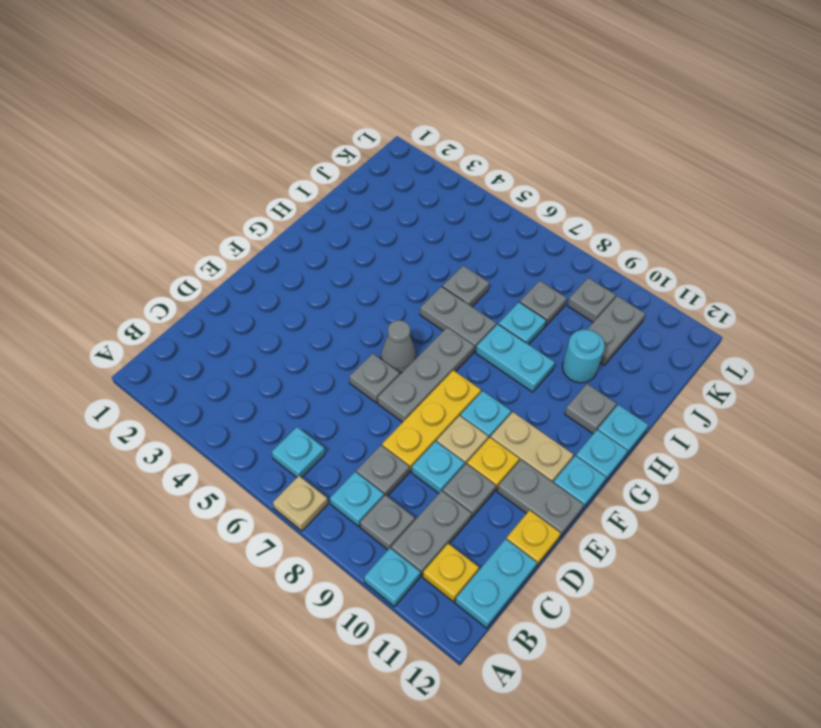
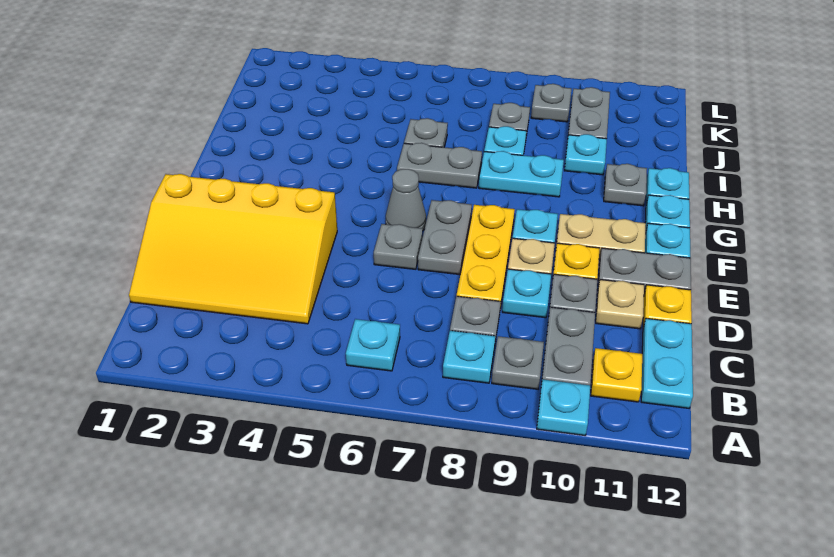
tan plate A7 level 1 -> tan plate D11 level 1
none -> yellow slope C1:E4 level 1 top E
grey plate E7:G7 level 1 -> grey plate E7:F7 level 1
cyan round brick I10 level 1 -> cyan plate I10 level 1

